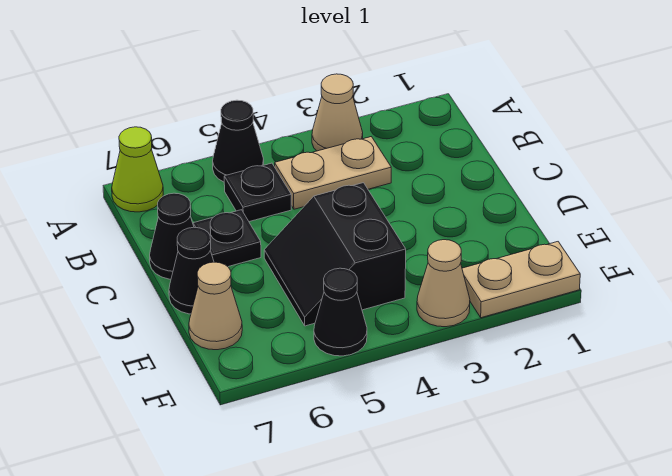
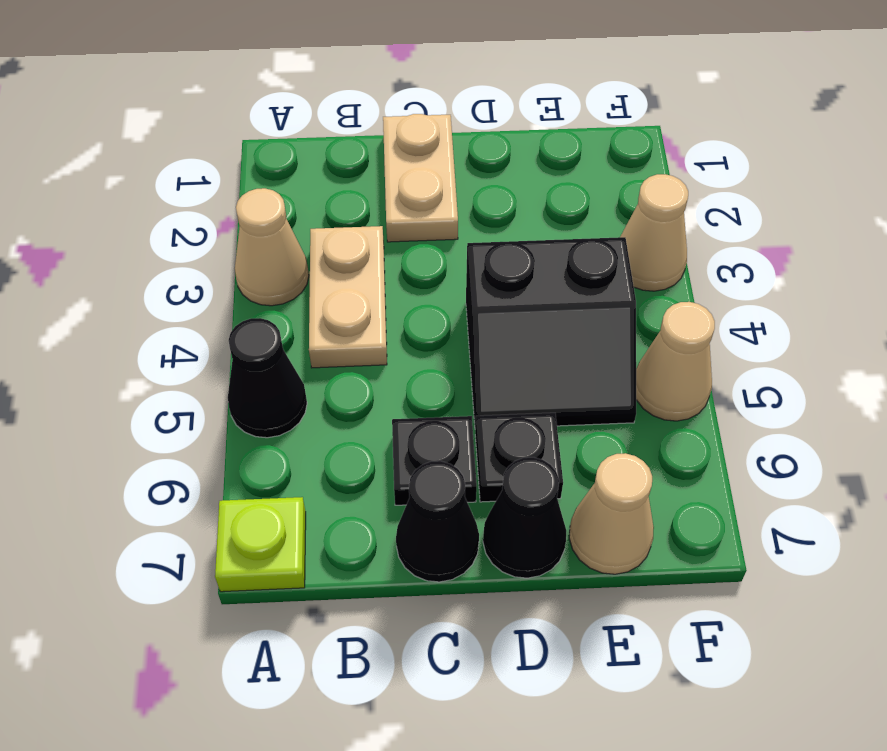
lime cone A7 level 1 -> lime plate A7 level 1
black plate B5 level 1 -> black plate D6 level 1
tan plate F1:F2 level 1 -> tan plate C1:C2 level 1
black cone F5 level 1 -> tan cone F5 level 1

